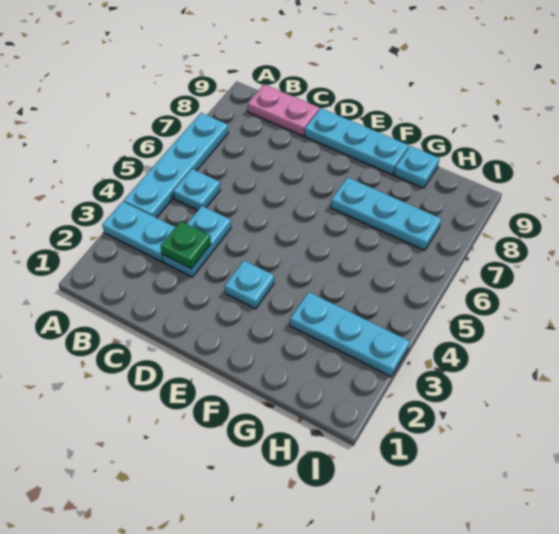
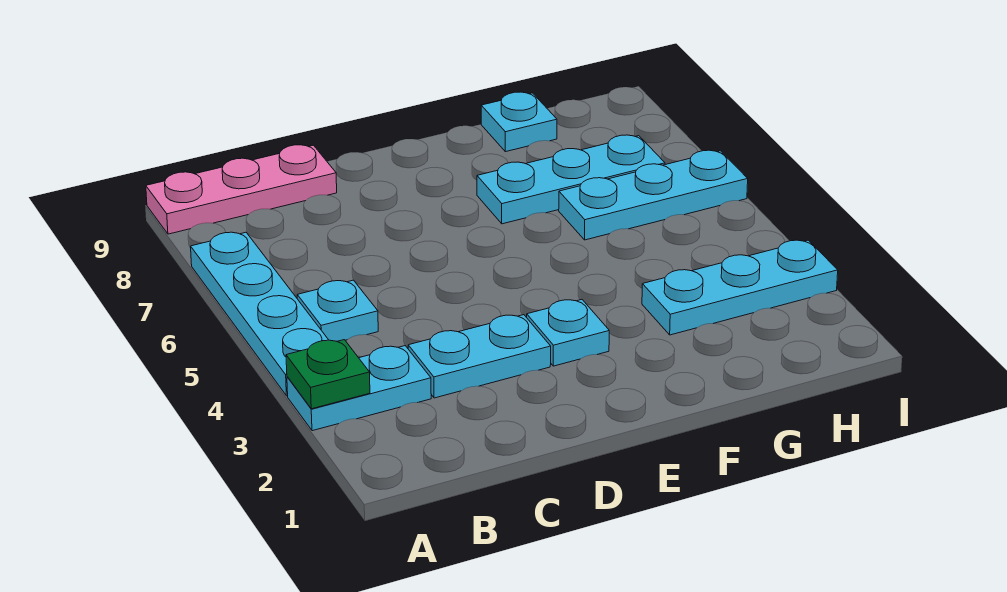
pink plate B9:C9 level 1 -> pink plate A9:C9 level 1
cyan plate C3:C4 level 1 -> cyan plate C3:D3 level 1
green plate C3 level 2 -> green plate A3 level 2
cyan plate D9:F9 level 1 -> cyan plate G6:I6 level 1

